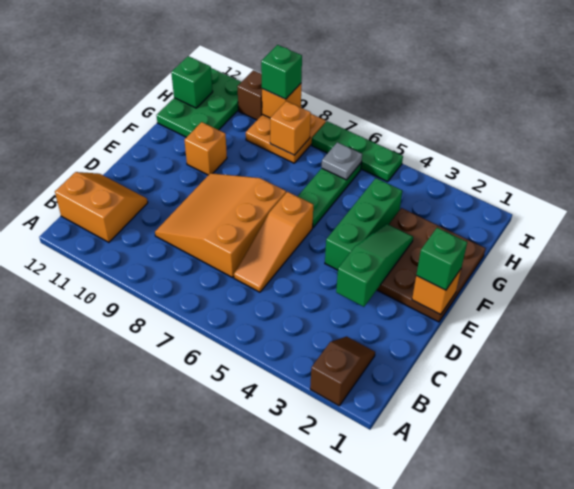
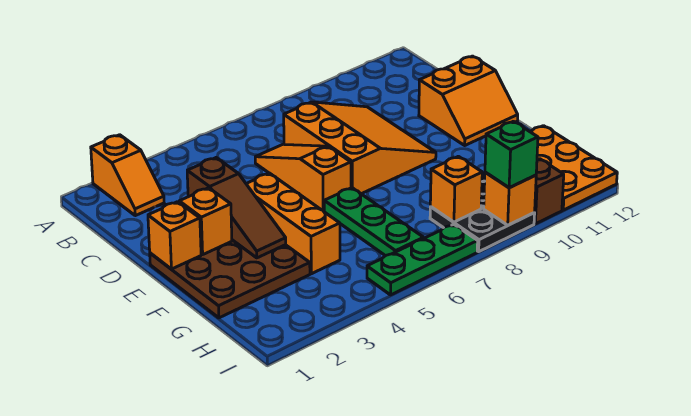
brown slope A2:B2 level 1 top A -> orange slope A2:B2 level 1 top A
orange slope B11:C12 level 1 top B -> orange slope D11:E12 level 1 top D
green slope D3:F3 level 2 top D -> brown slope D3:F3 level 2 top D
green brick E1 level 3 -> none
green brick E4:G4 level 1 -> orange brick E4:G4 level 1
orange brick F10 level 1 -> orange brick E2 level 2
green plate G11:I12 level 1 -> orange plate G11:I12 level 1
grey plate H6 level 2 -> none
orange plate H8:I9 level 1 -> black plate H8:I9 level 1
green brick H12 level 2 -> none

